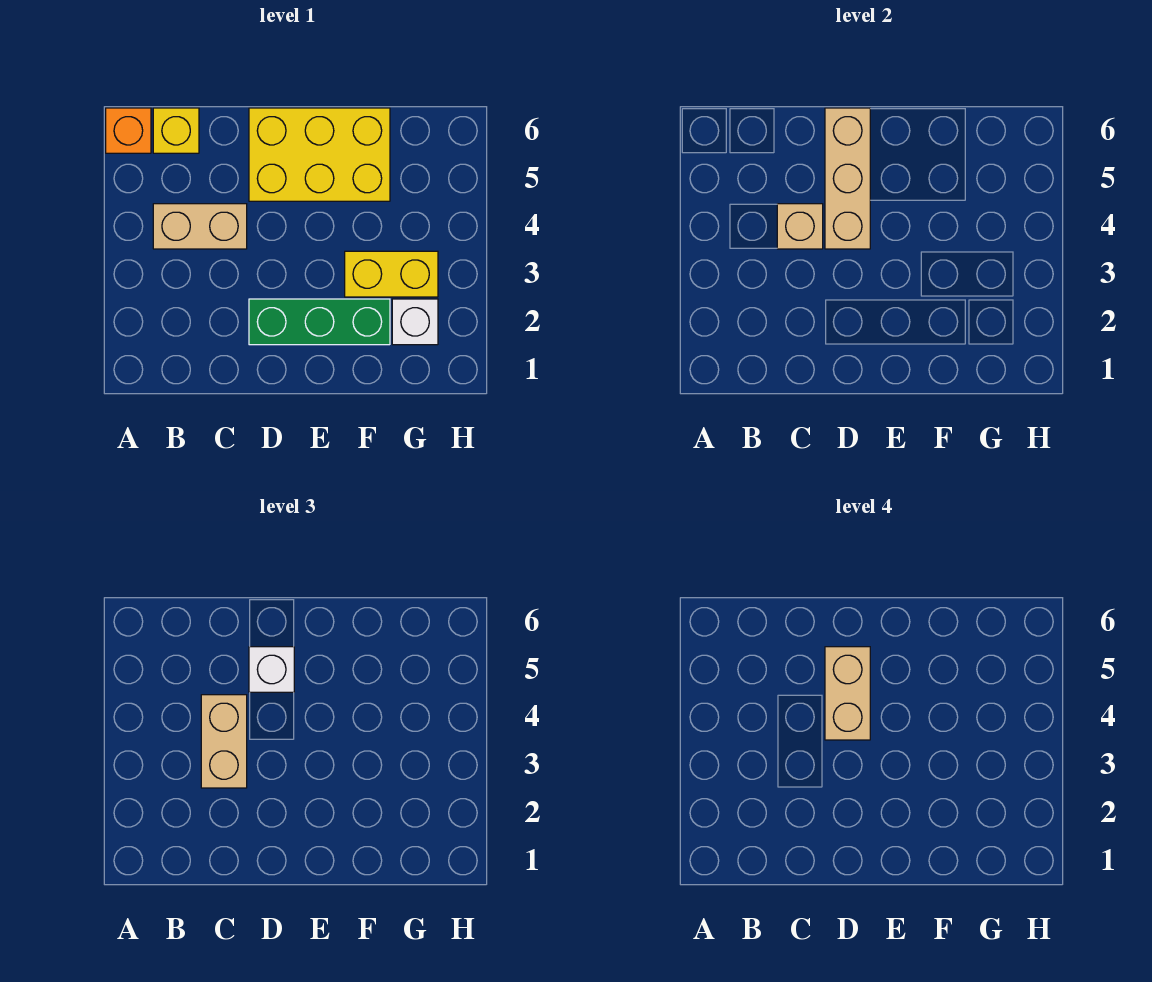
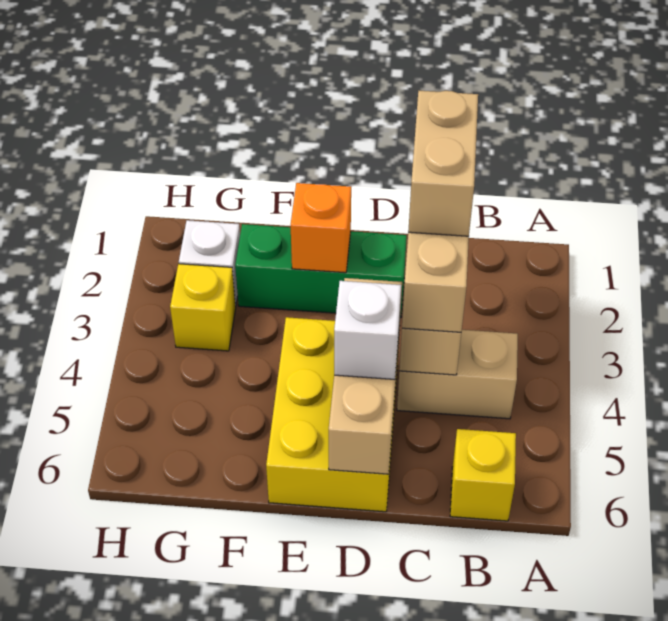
orange brick A6 level 1 -> orange brick E2 level 2
tan brick D4:D5 level 4 -> tan brick C2:C3 level 4
yellow brick D5:F6 level 1 -> yellow brick D4:E6 level 1
yellow brick F3:G3 level 1 -> yellow brick G3 level 1

